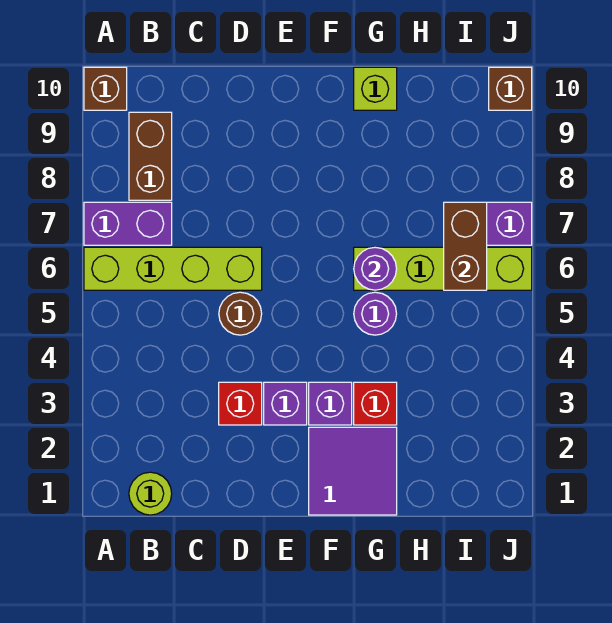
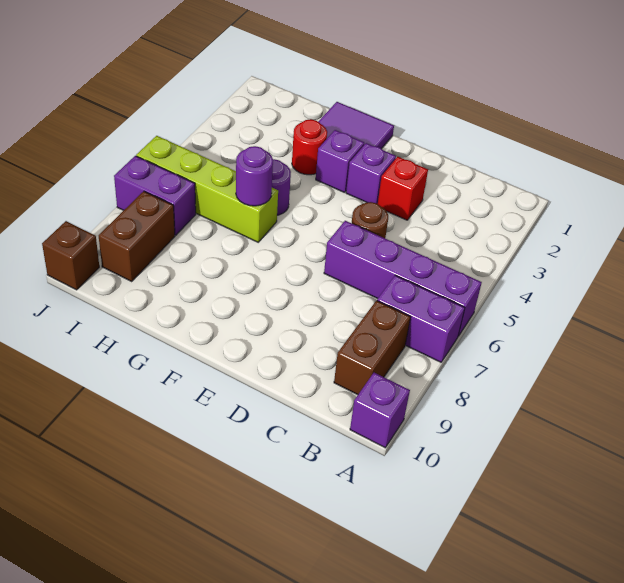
lime brick A6:D6 level 1 -> purple brick A6:D6 level 1
brown brick A10 level 1 -> purple brick A10 level 1
lime round brick B1 level 1 -> none
red brick G3 level 1 -> red round brick G3 level 1
lime brick G10 level 1 -> none
brown brick I6:I7 level 2 -> brown brick I8:I9 level 1

